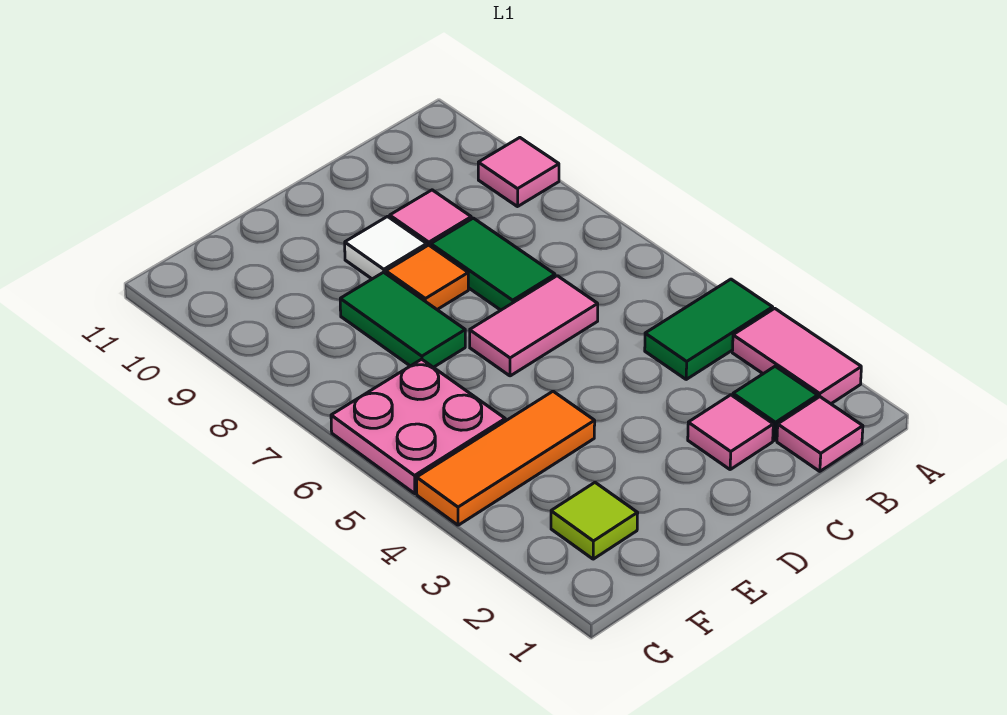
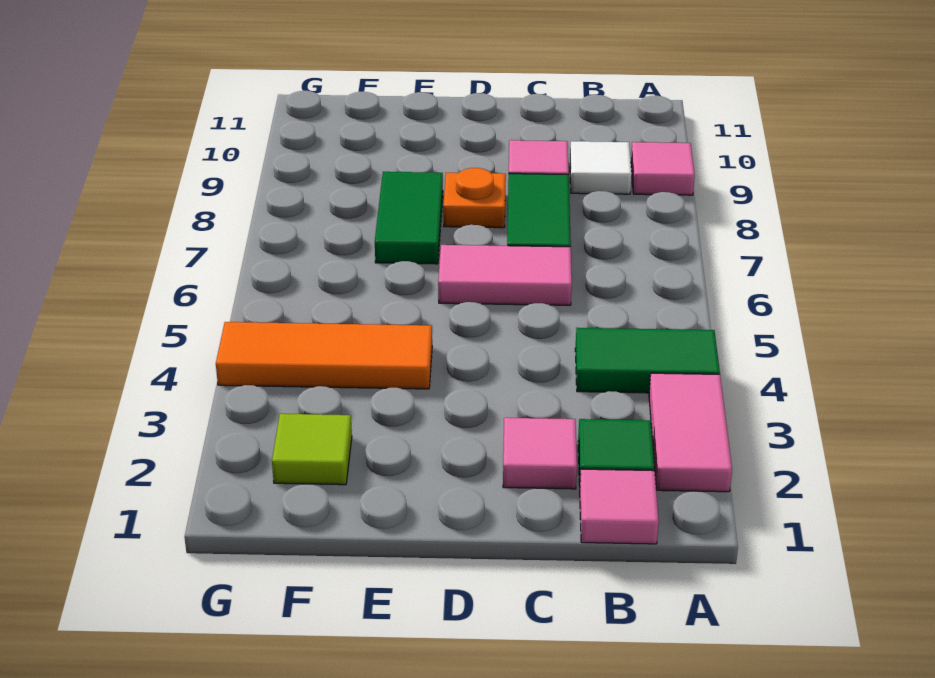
orange tile D8 level 1 -> orange plate D8 level 1
white tile D9 level 1 -> white tile B9 level 1
pink plate F5:G6 level 1 -> none

